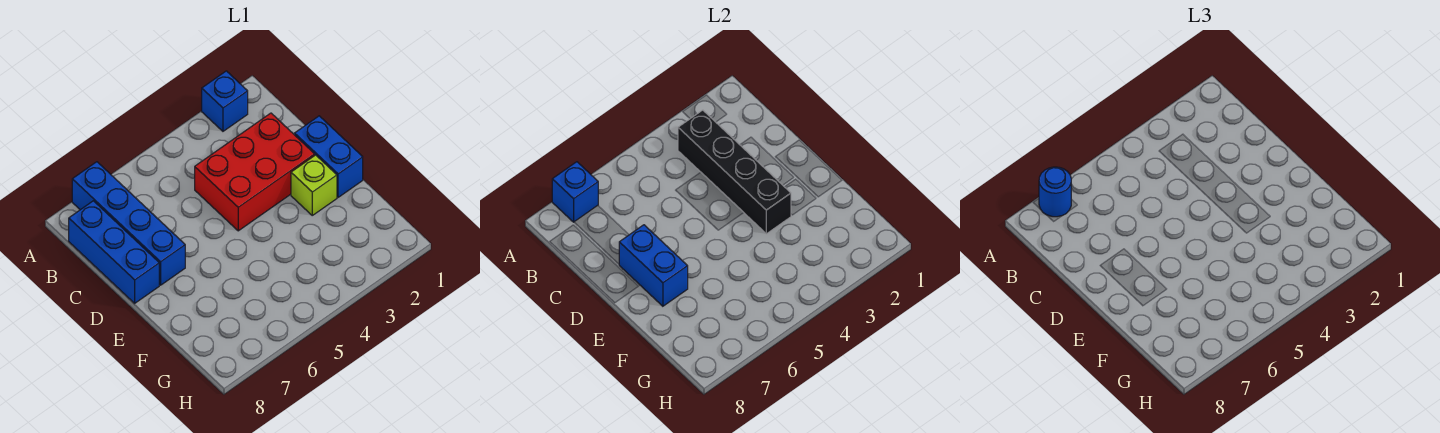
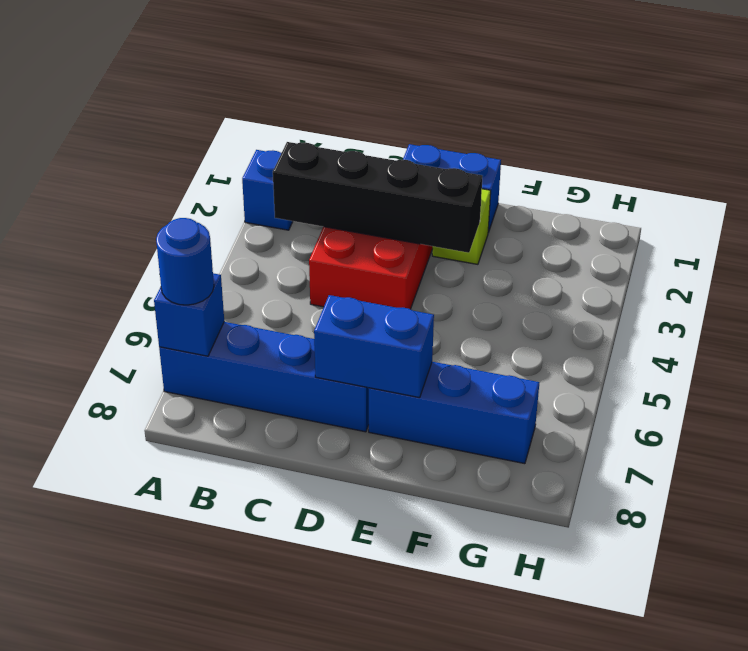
blue brick B8:D8 level 1 -> blue brick E7:G7 level 1

